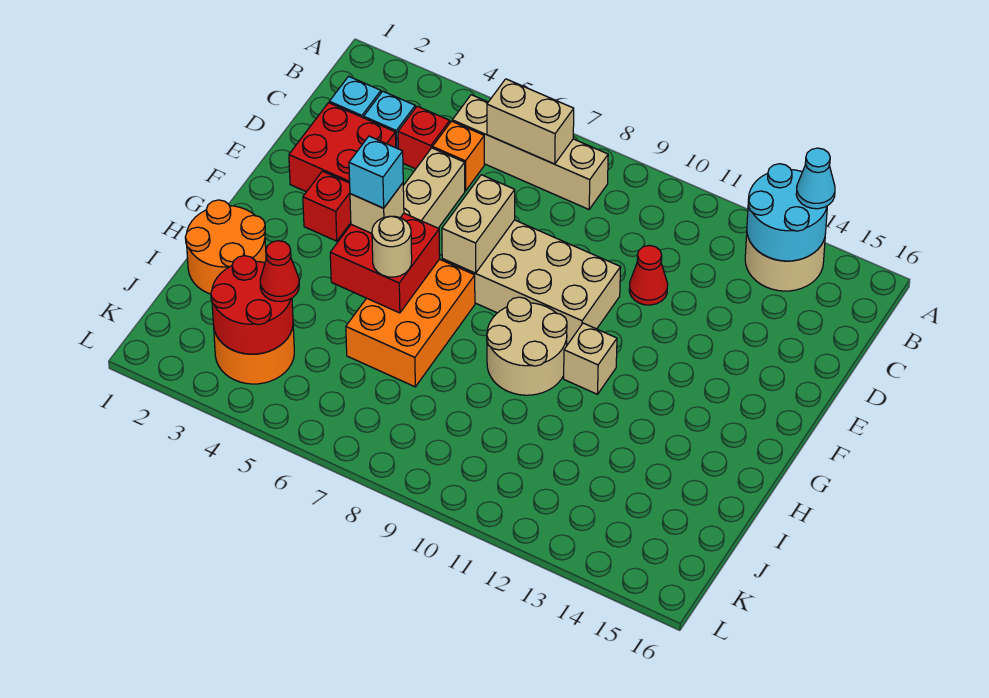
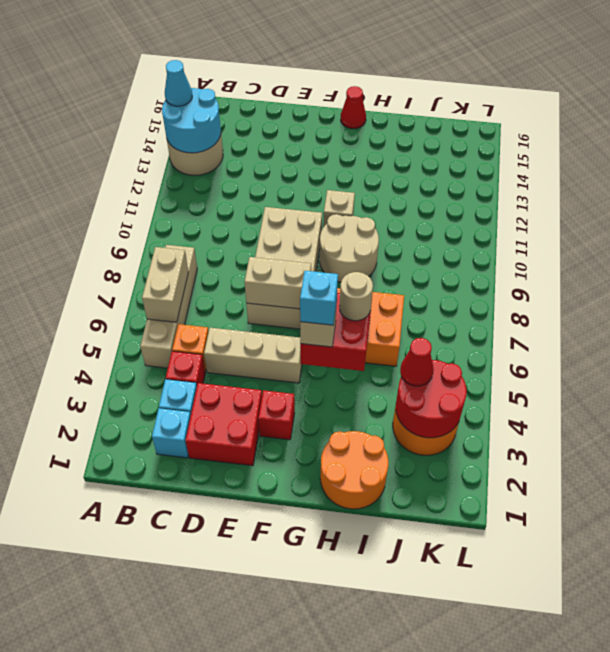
red cone D11 level 1 -> red cone G16 level 1

